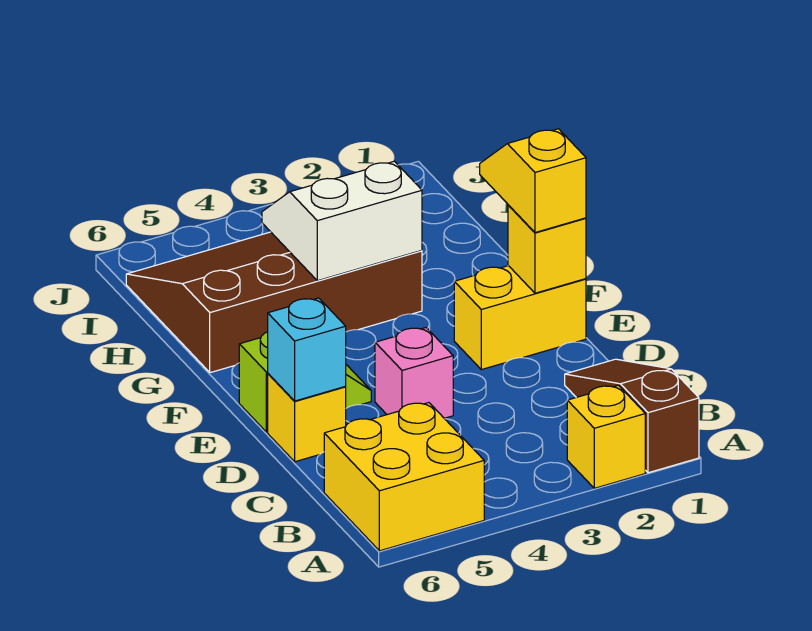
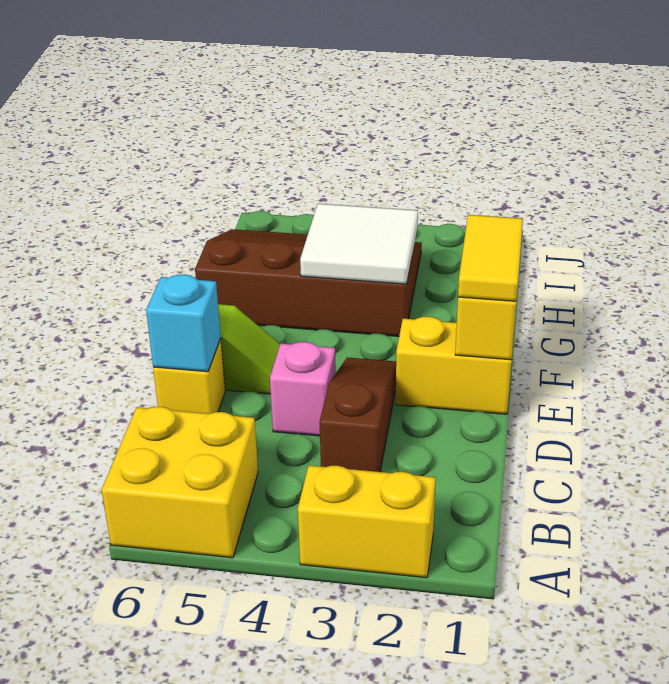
brown slope A1:C1 level 1 top A -> brown slope C3:E3 level 1 top C
yellow brick A2 level 1 -> yellow brick A2:A3 level 1
yellow slope E1:F1 level 3 top E -> yellow tile E1:F1 level 3
white slope G3:H4 level 2 top G -> white tile G3:H4 level 2

